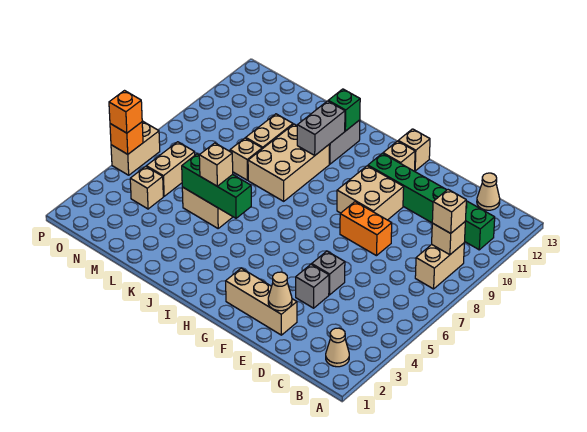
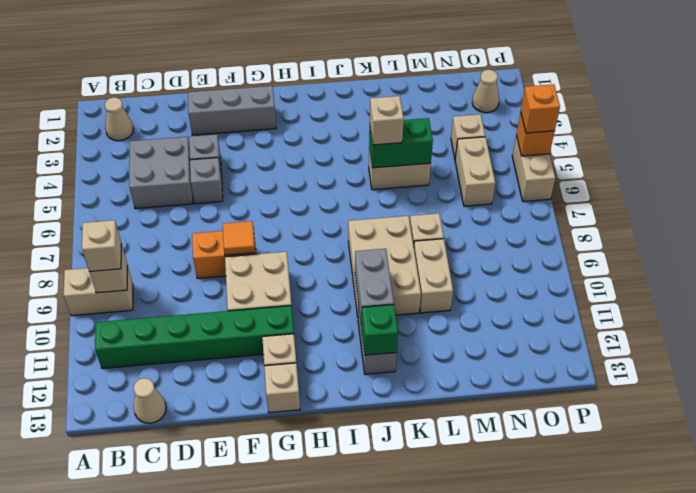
tan brick B8:B9 level 1 -> tan brick A9:B9 level 1
none -> grey brick C4:D5 level 1
tan brick E2:G2 level 1 -> grey brick E2:G2 level 1
tan cone E2 level 2 -> tan cone O2 level 1
none -> orange tile F8 level 2
green brick J5:L5 level 2 -> green brick K5:L5 level 2

